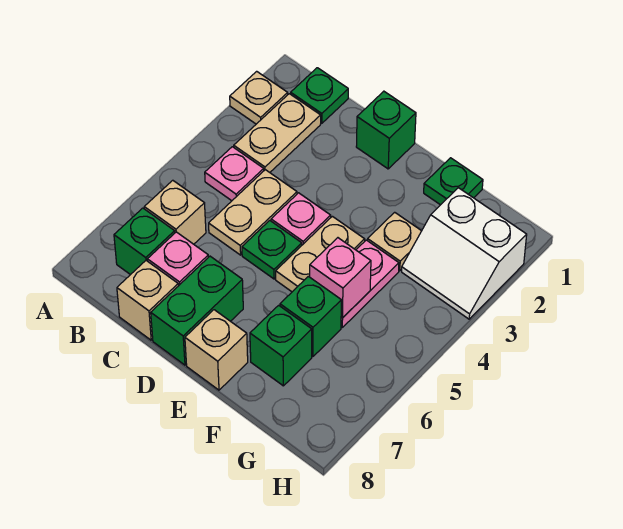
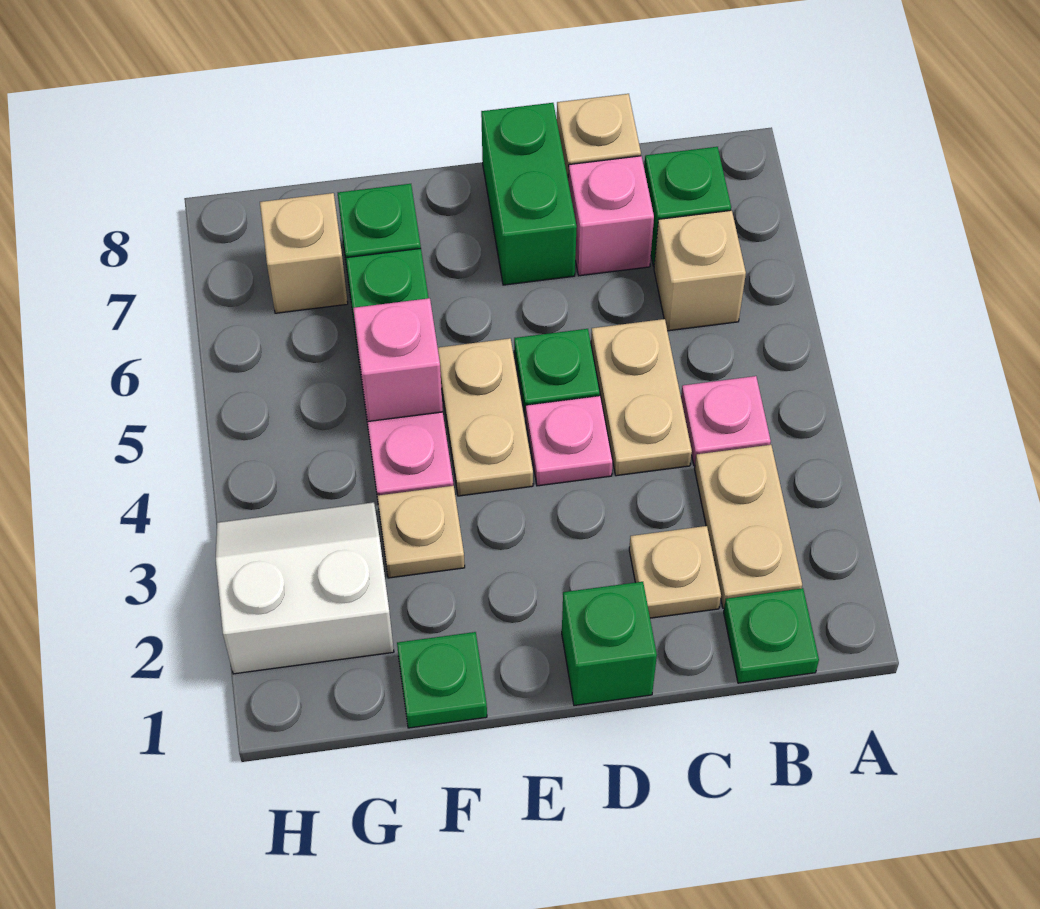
tan plate A2 level 1 -> tan plate C2 level 1
tan brick E8 level 1 -> tan brick G7 level 1

